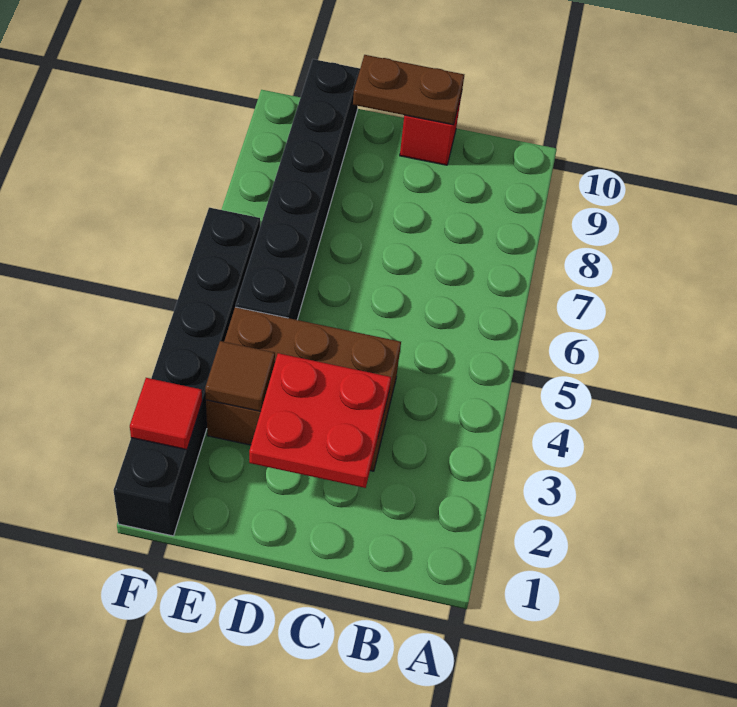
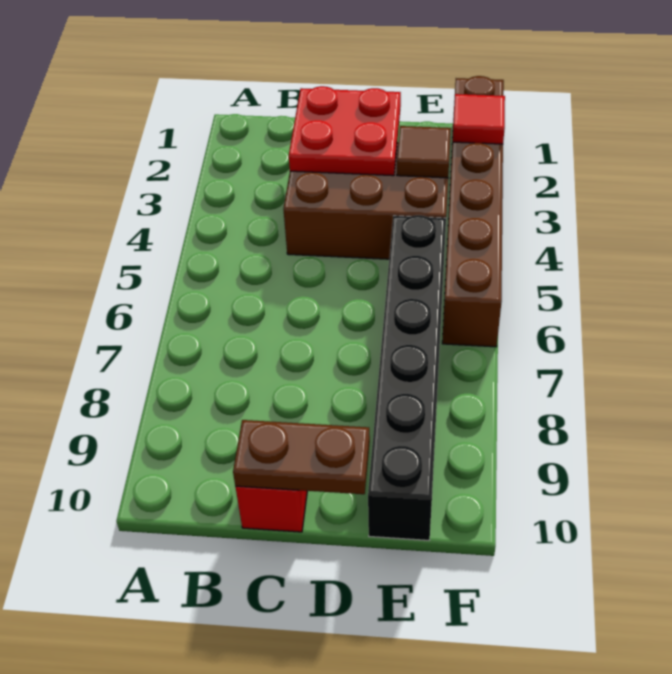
black brick F1:F6 level 1 -> brown brick F1:F6 level 1

